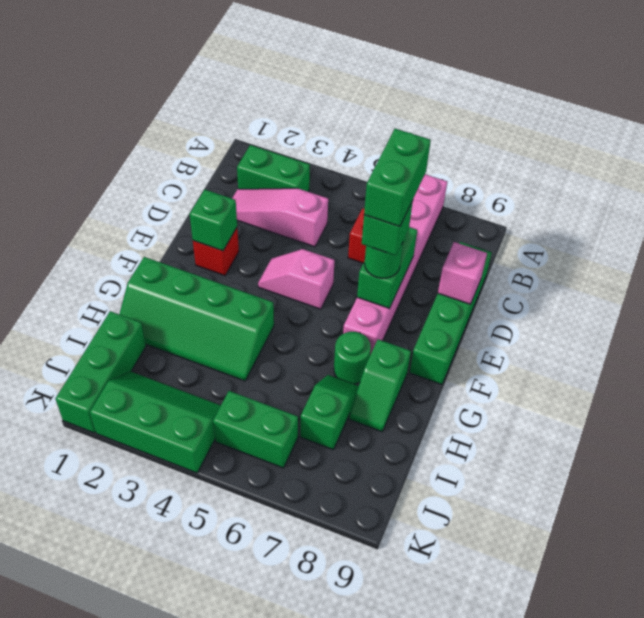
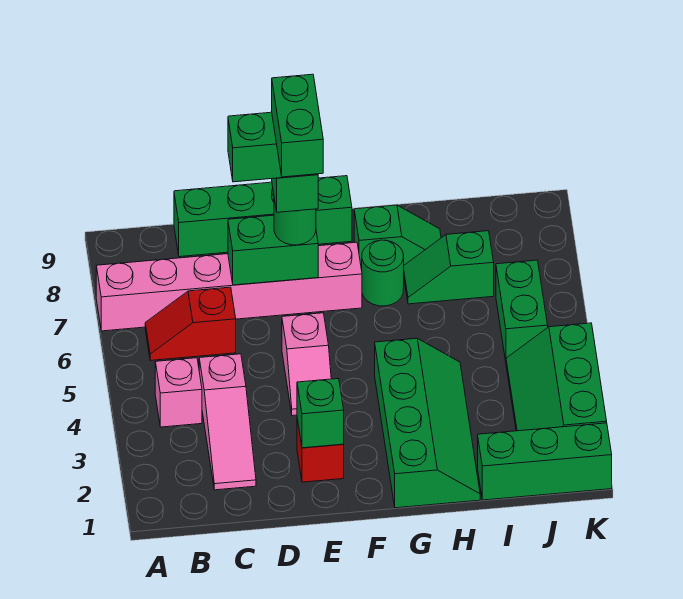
green brick B2:B3 level 1 -> green brick E6:E7 level 6
pink brick D9 level 2 -> pink brick B4 level 1

